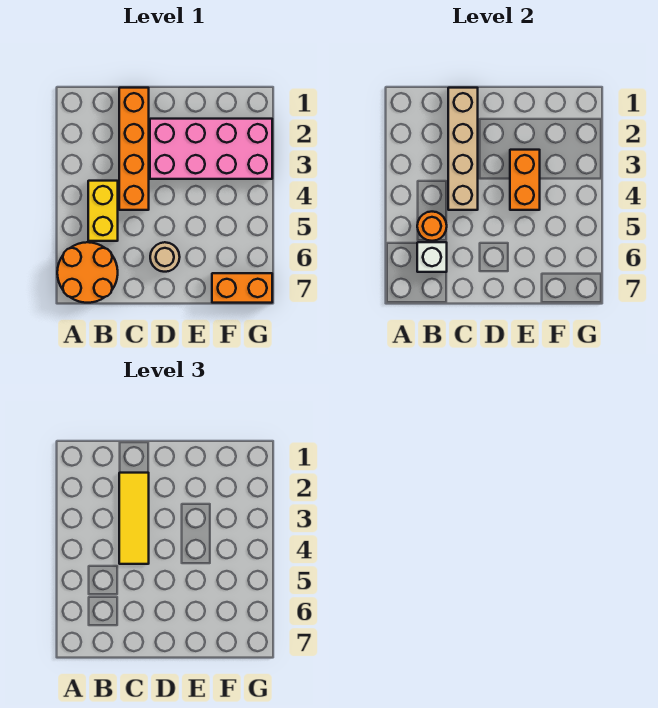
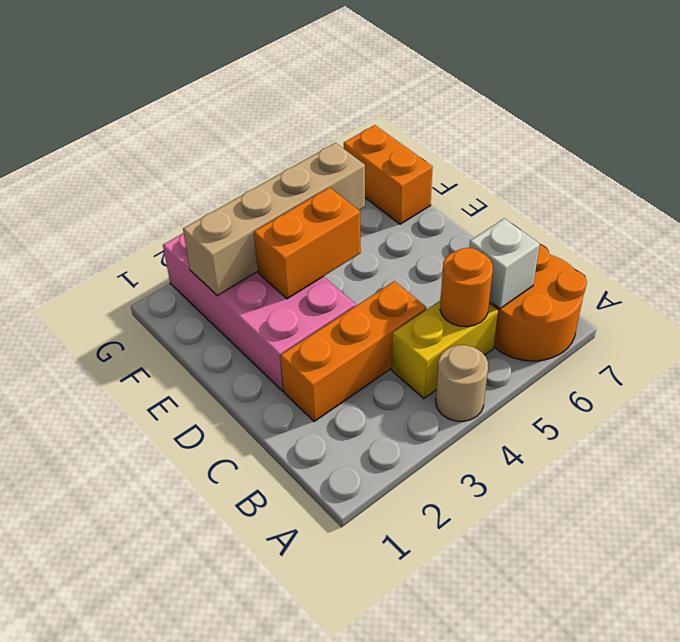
orange brick C1:C4 level 1 -> orange brick C2:C4 level 1
tan brick C1:C4 level 2 -> tan brick F2:F5 level 2
yellow tile C2:C4 level 3 -> none
tan round brick D6 level 1 -> tan round brick A4 level 1

